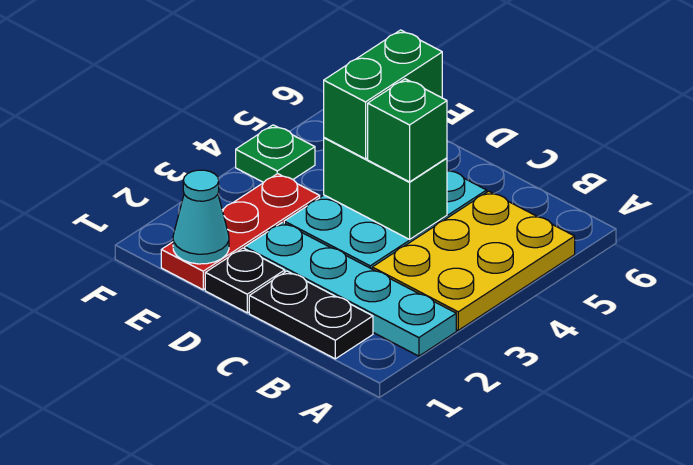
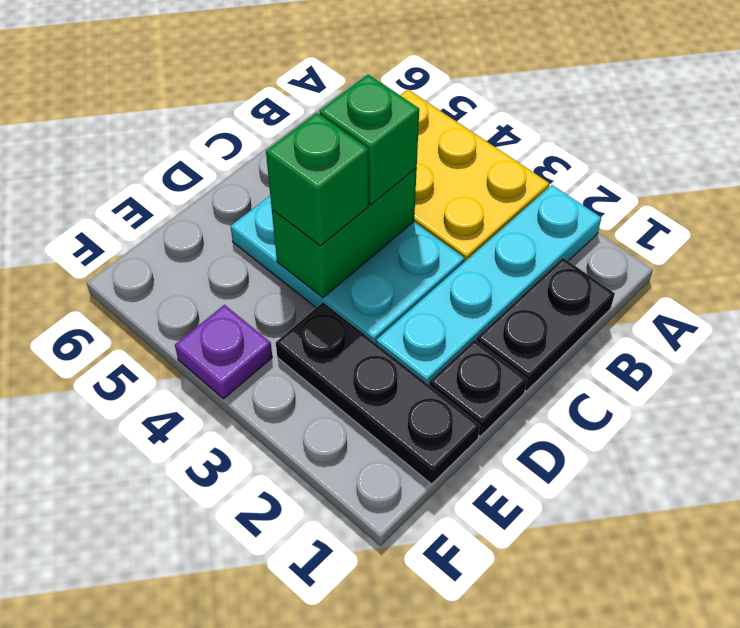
green brick D4:D5 level 3 -> green brick D4 level 3
red plate E1:E3 level 1 -> black plate E1:E3 level 1
cyan cone E1 level 2 -> none
green plate F4 level 1 -> purple plate F4 level 1

